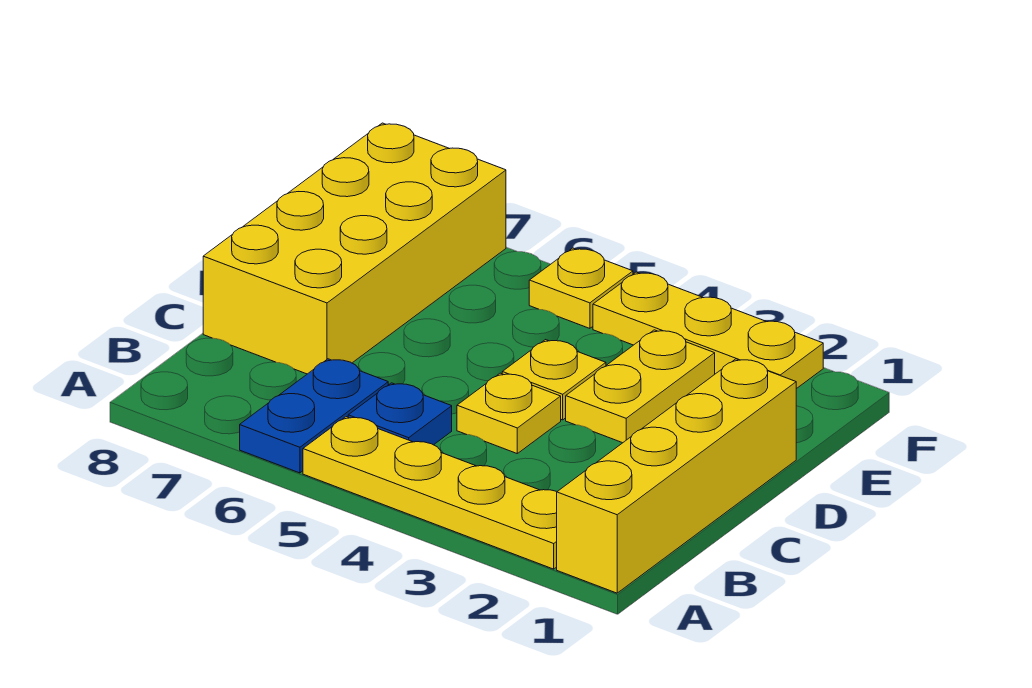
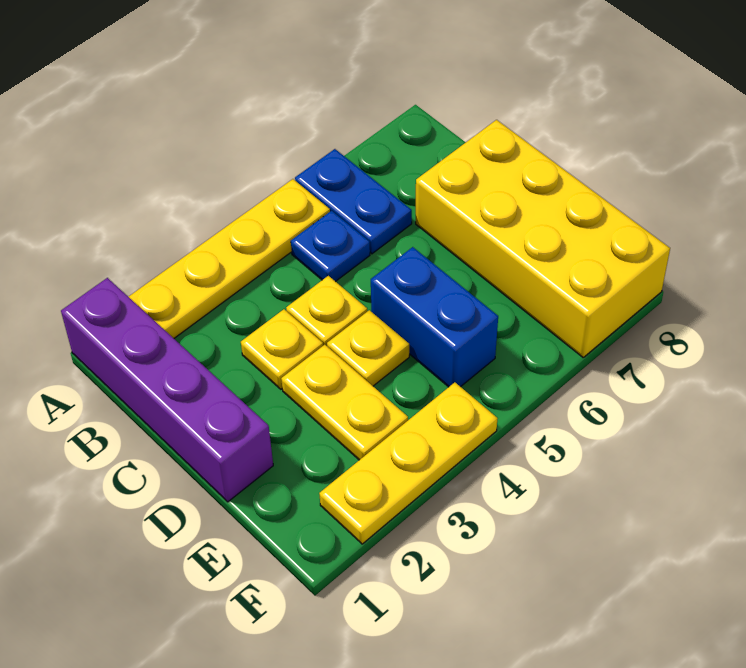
yellow brick A1:D1 level 1 -> purple brick A1:D1 level 1
none -> blue brick D5:E5 level 1
yellow plate F5 level 1 -> yellow plate C3 level 1

